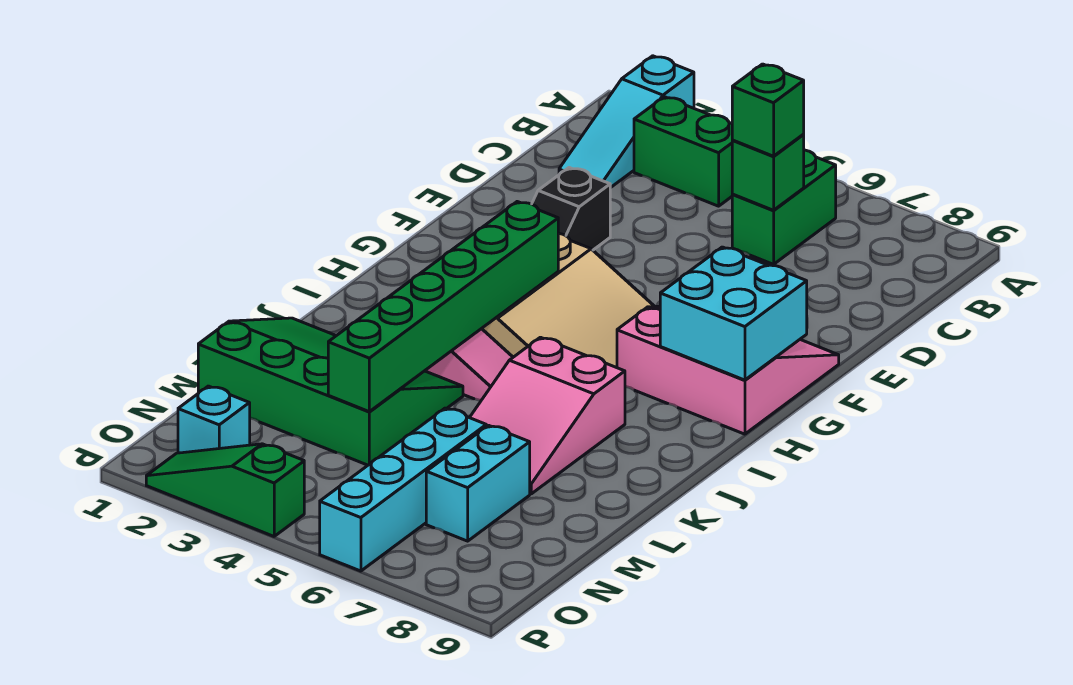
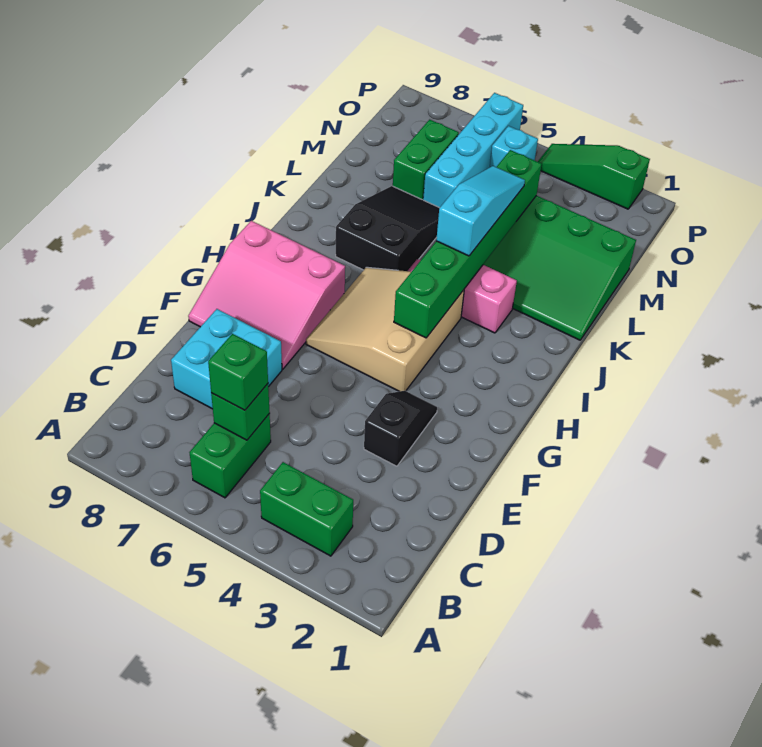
cyan slope A2:C2 level 1 top A -> cyan slope J4:L4 level 3 top J
cyan brick G8:H9 level 2 -> cyan brick D7:E8 level 1
pink slope J6:L7 level 1 top J -> black slope J6:L7 level 1 top J
cyan brick M7:N7 level 1 -> green brick M7:N7 level 1
cyan brick O2 level 1 -> cyan brick O5 level 1
green slope P2:P4 level 1 top 4 -> green slope P2:P4 level 1 top 2

